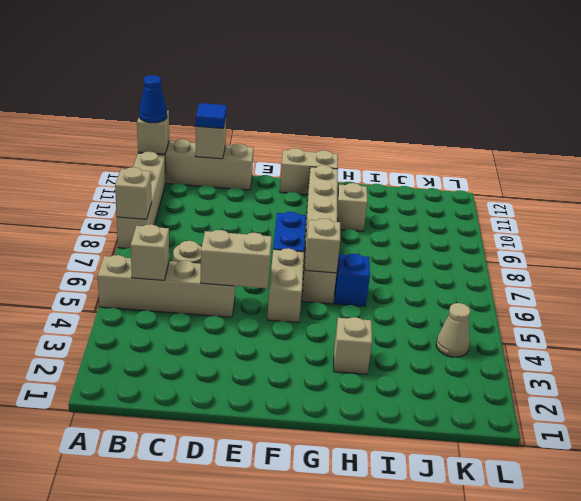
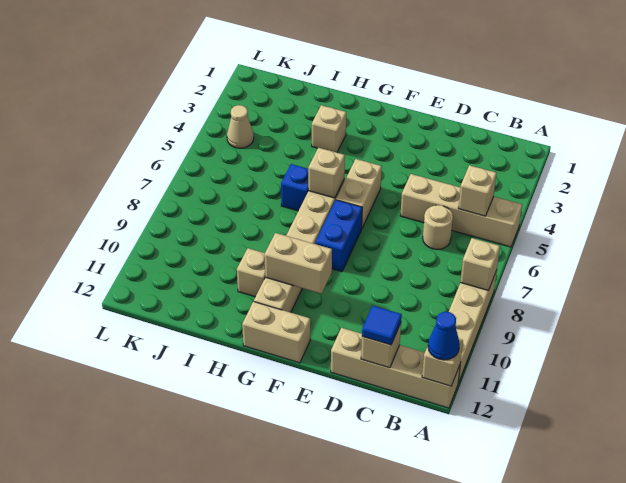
tan brick D5:E5 level 2 -> tan brick F10:G10 level 2

